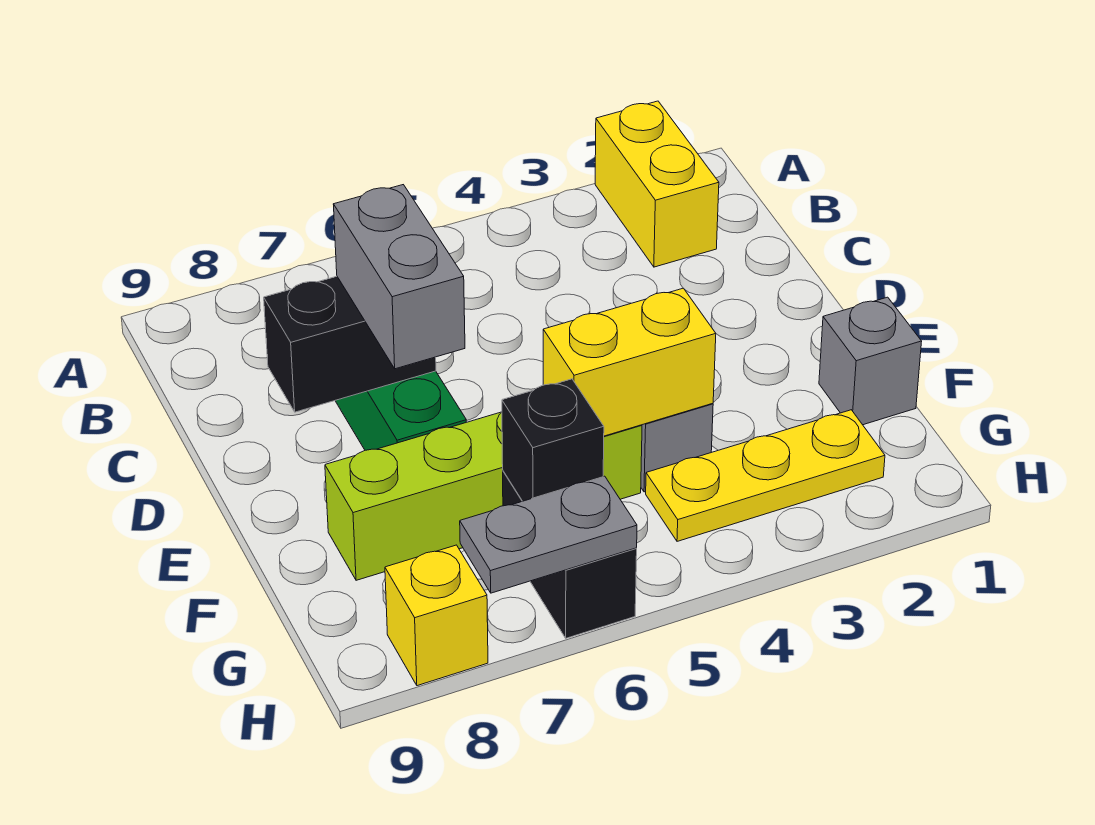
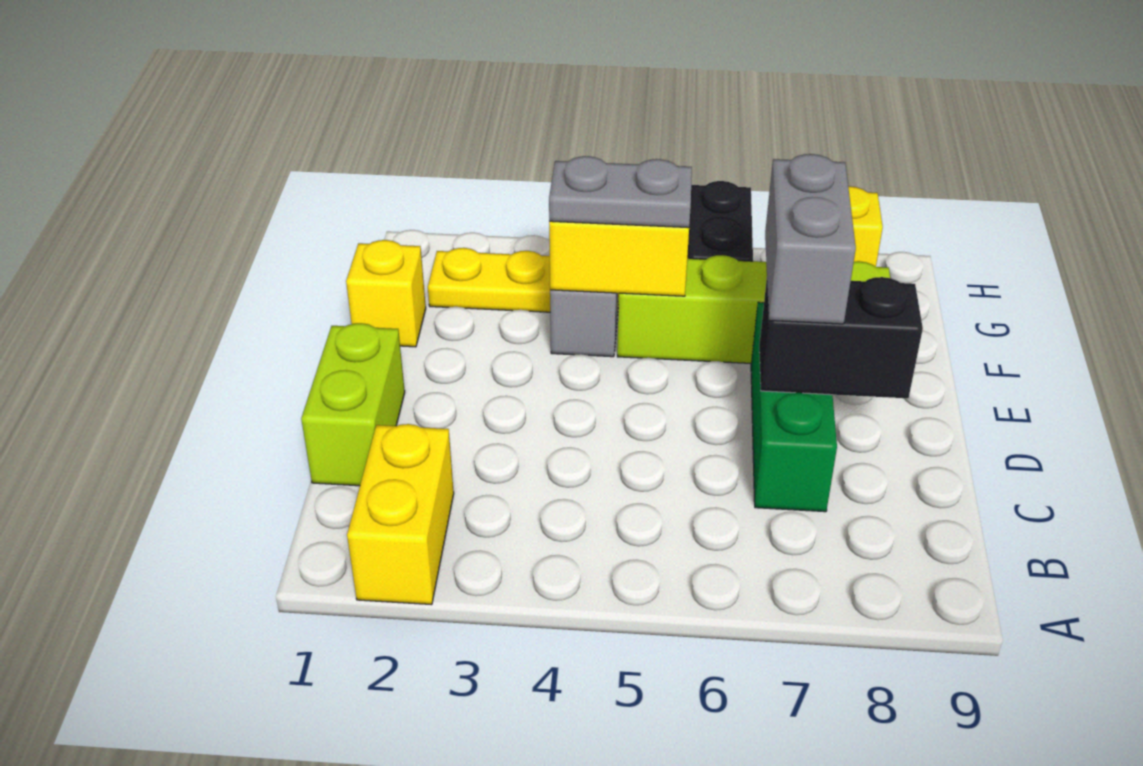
none -> lime brick C1:D1 level 1
grey brick F1 level 1 -> yellow brick F1 level 1
black brick G6 level 2 -> none
grey plate H6:H7 level 2 -> grey plate F4:F5 level 3

